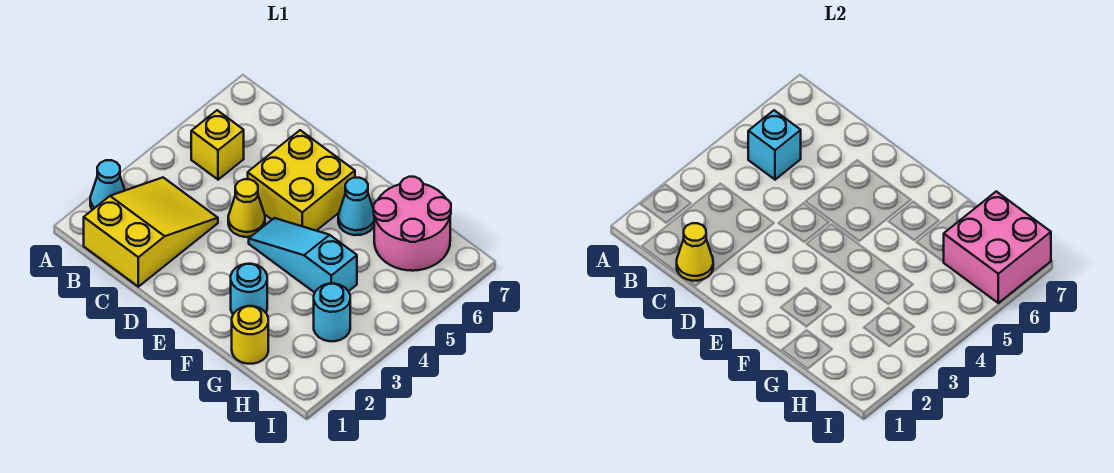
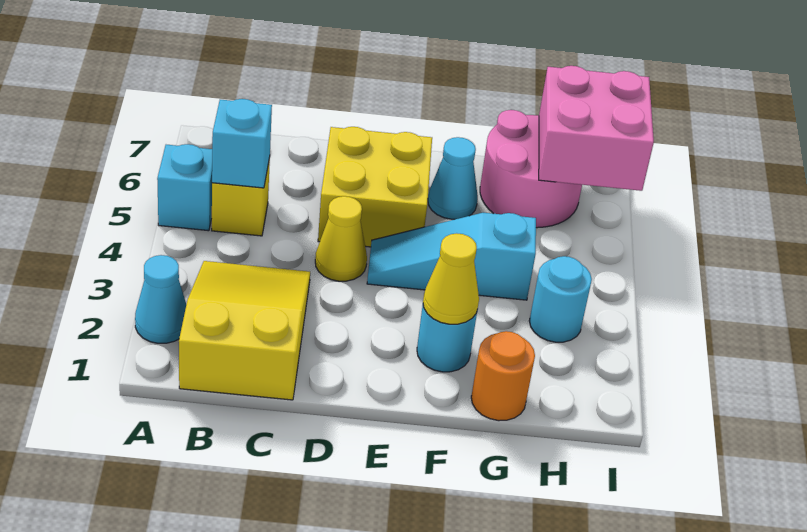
none -> cyan brick A5 level 1
yellow cone C1 level 2 -> yellow cone F2 level 2
yellow round brick G1 level 1 -> orange round brick G1 level 1

